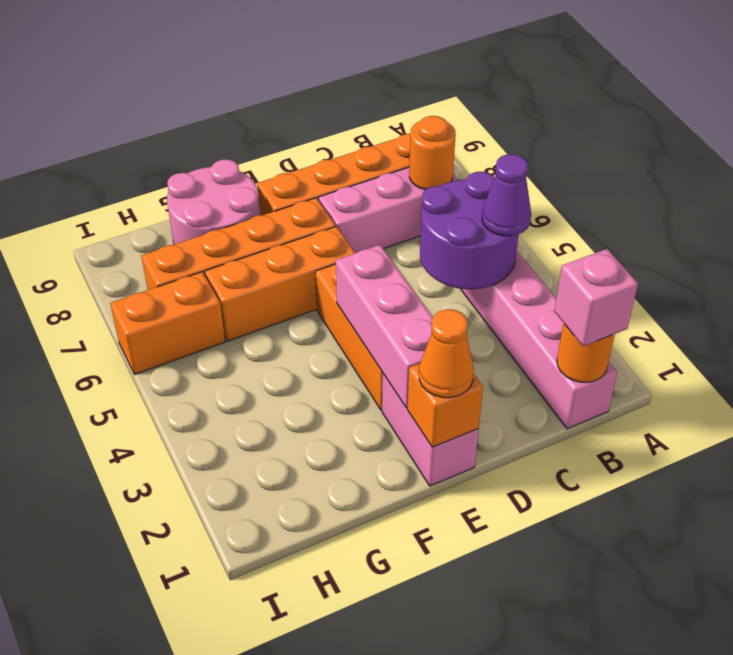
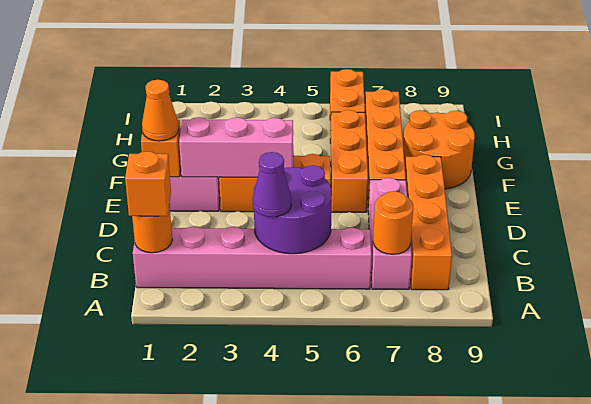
pink brick B1 level 3 -> orange brick B1 level 3
pink round brick F8:G9 level 1 -> orange round brick F8:G9 level 1

